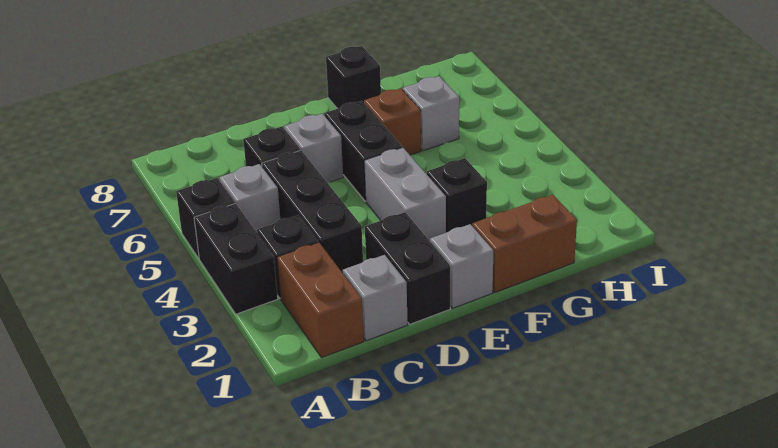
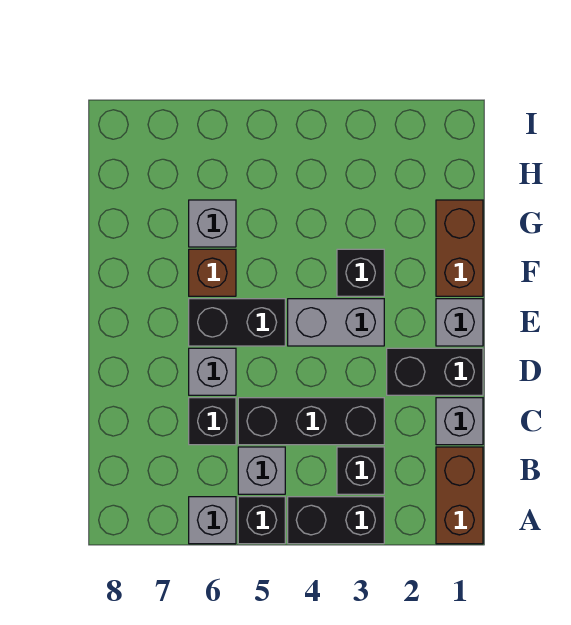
none -> grey brick A6 level 1
brown brick B1:B2 level 1 -> brown brick A1:B1 level 1
black brick F8 level 1 -> none

